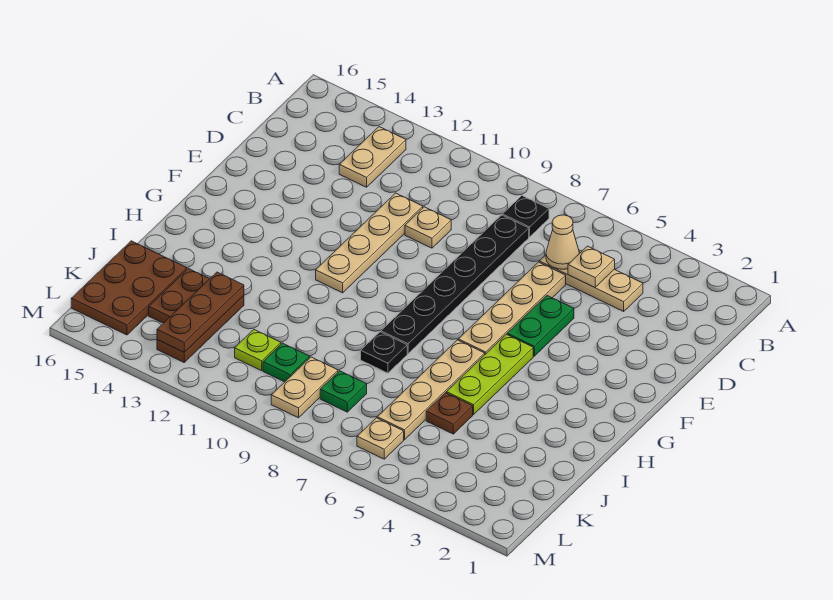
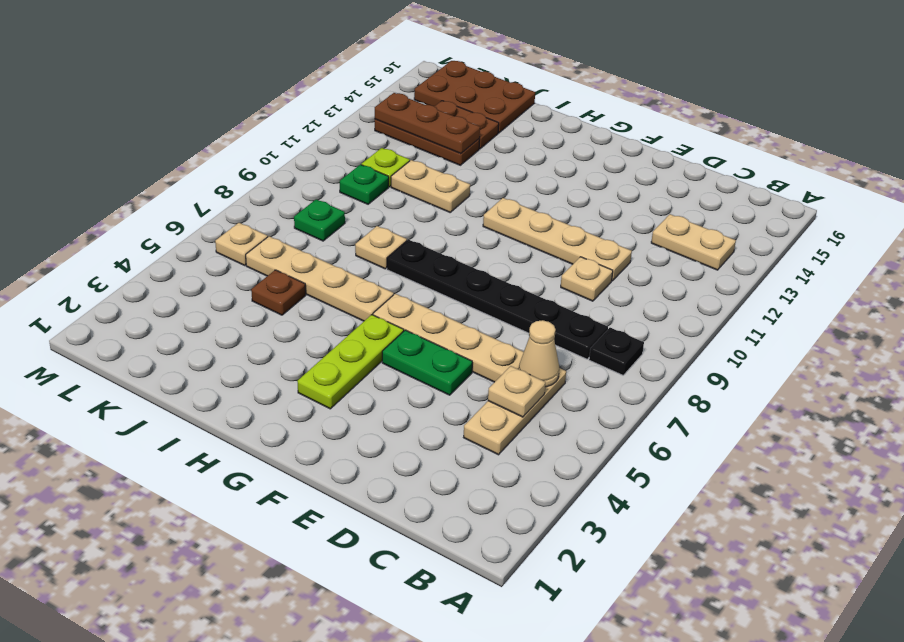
lime plate G5:I5 level 1 -> lime plate G3:G5 level 1
black plate I8 level 1 -> tan plate I8 level 1
tan plate K9:L9 level 1 -> tan plate I11:J11 level 1

